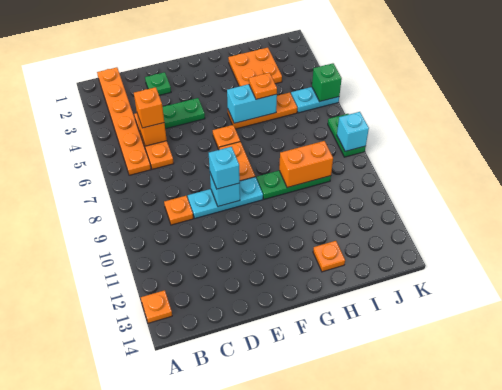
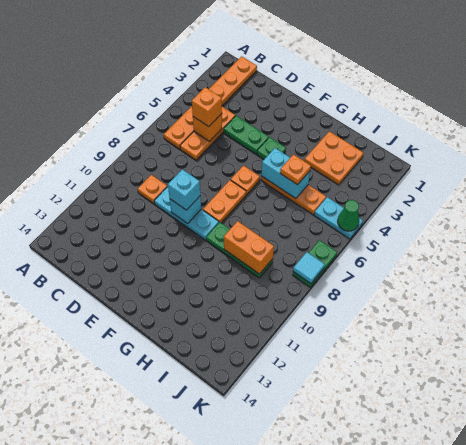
orange plate A13 level 1 -> none
green plate D2 level 1 -> green plate F4 level 1
orange plate H13 level 1 -> none
green brick K5 level 2 -> green cone K5 level 2
cyan brick K8 level 2 -> cyan tile K8 level 2

